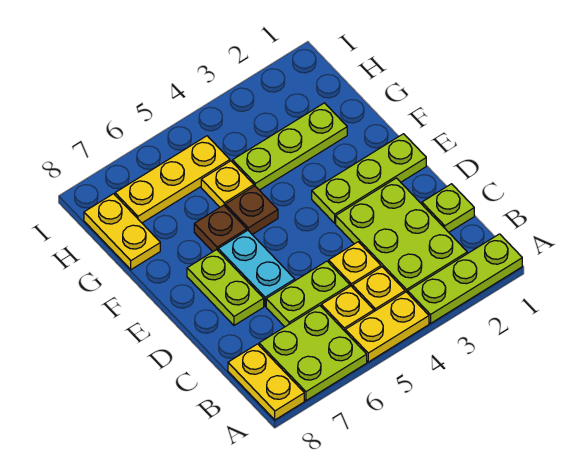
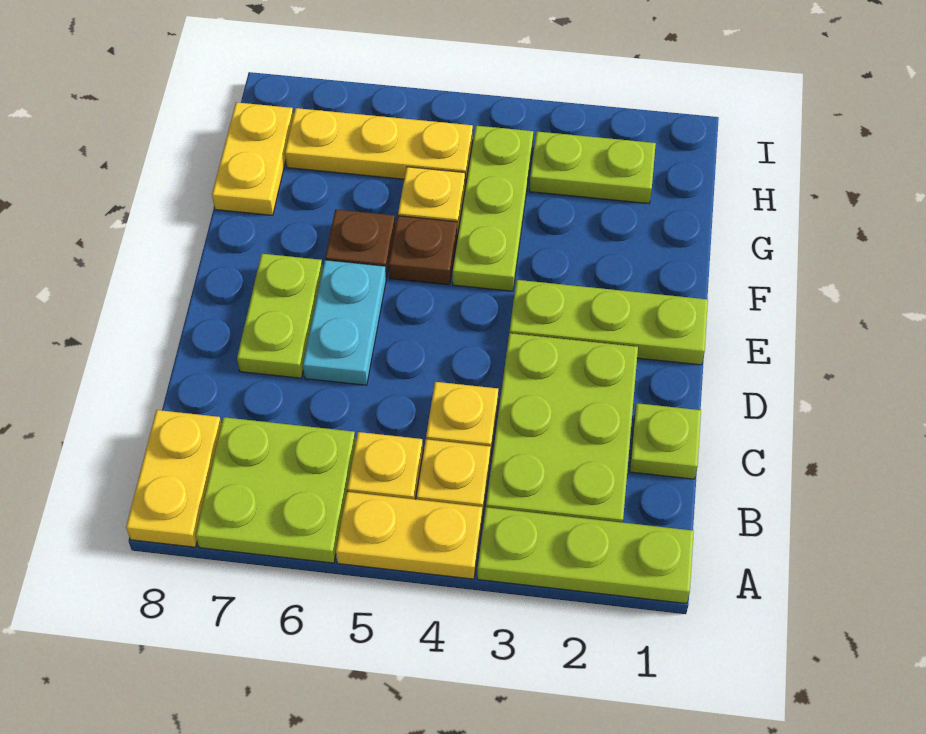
lime plate C5:C6 level 1 -> lime plate H2:H3 level 1
lime plate G2:G4 level 1 -> lime plate F4:H4 level 1

